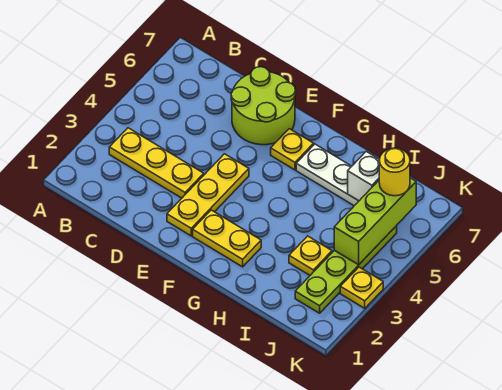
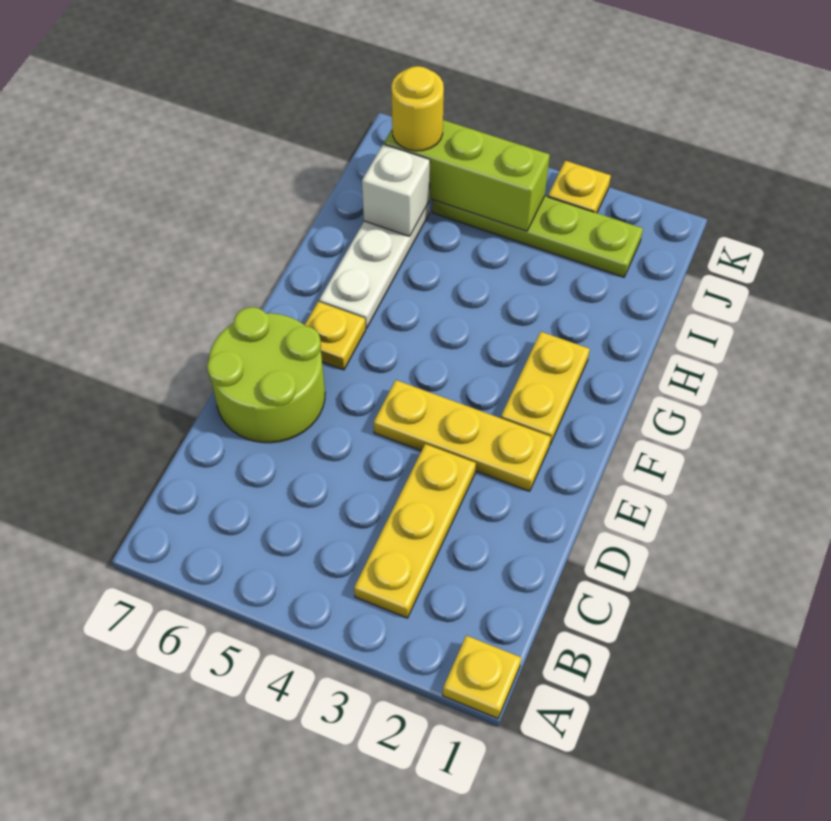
yellow plate I3 level 1 -> yellow plate A1 level 1

